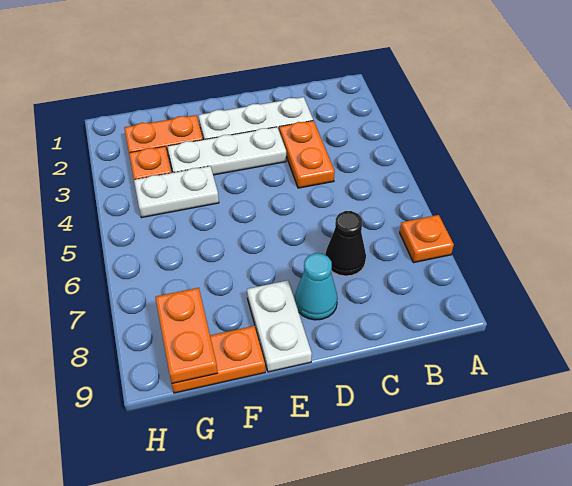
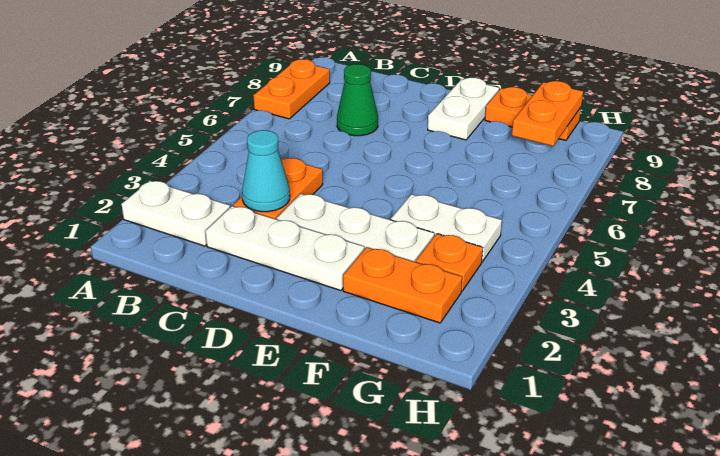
none -> white plate A2:B2 level 1
orange plate A7 level 1 -> orange plate A7:A8 level 1
black cone C7 level 1 -> green cone C7 level 1
cyan cone D8 level 1 -> cyan cone C3 level 2

